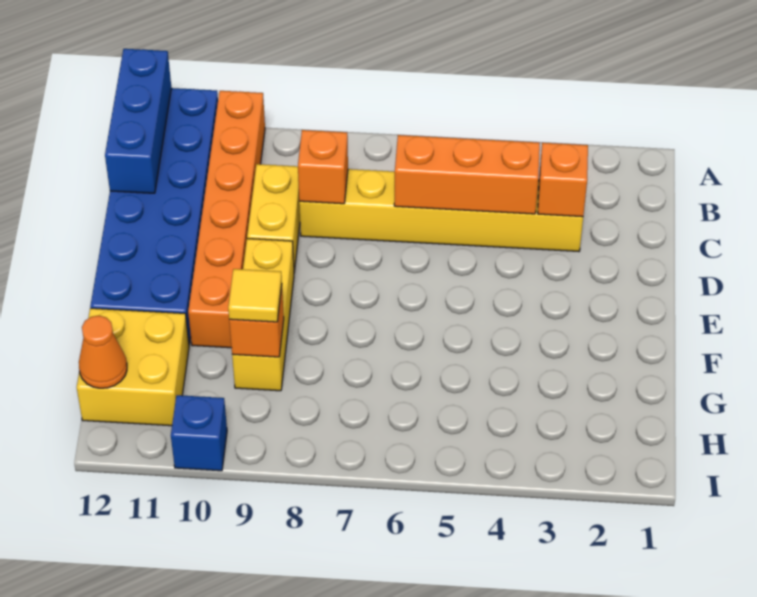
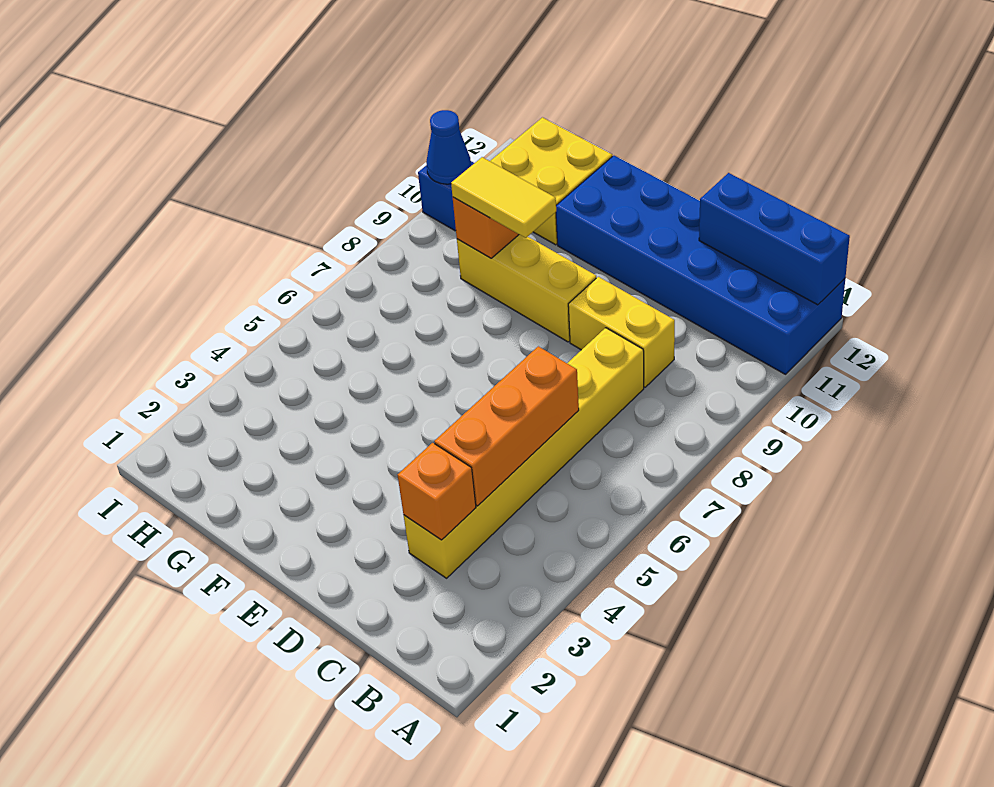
orange brick A10:F10 level 1 -> none
orange brick C8 level 2 -> none
yellow tile G9 level 3 -> yellow tile F9:G9 level 3
orange cone H12 level 2 -> none
none -> blue cone I10 level 2

